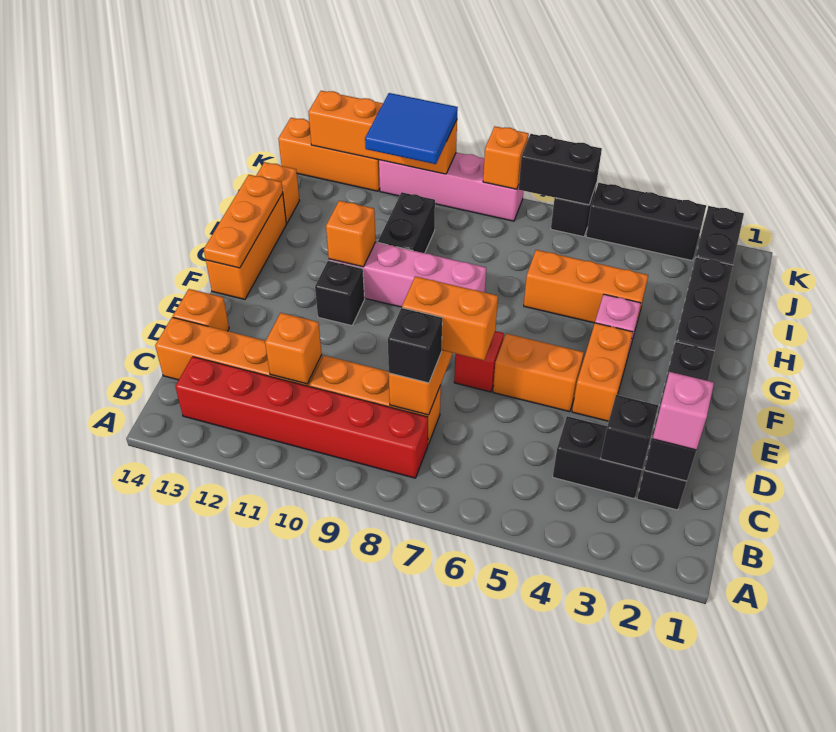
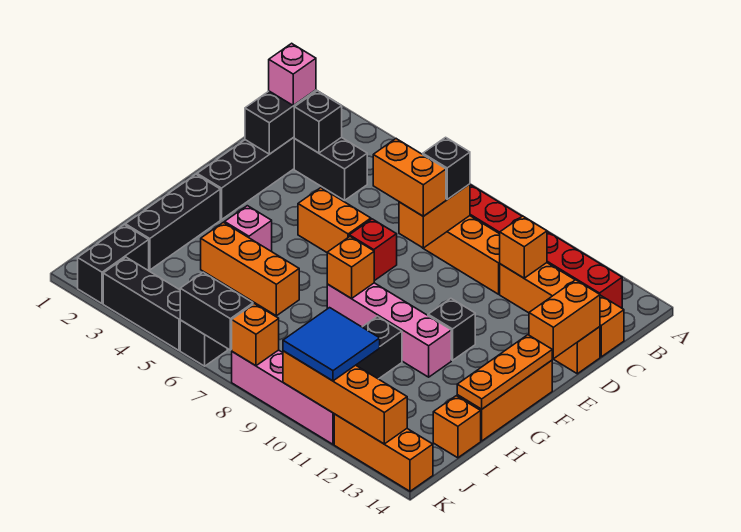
orange brick E4:F4 level 1 -> orange brick D14:E14 level 2
orange brick G11 level 2 -> orange brick G8 level 2

